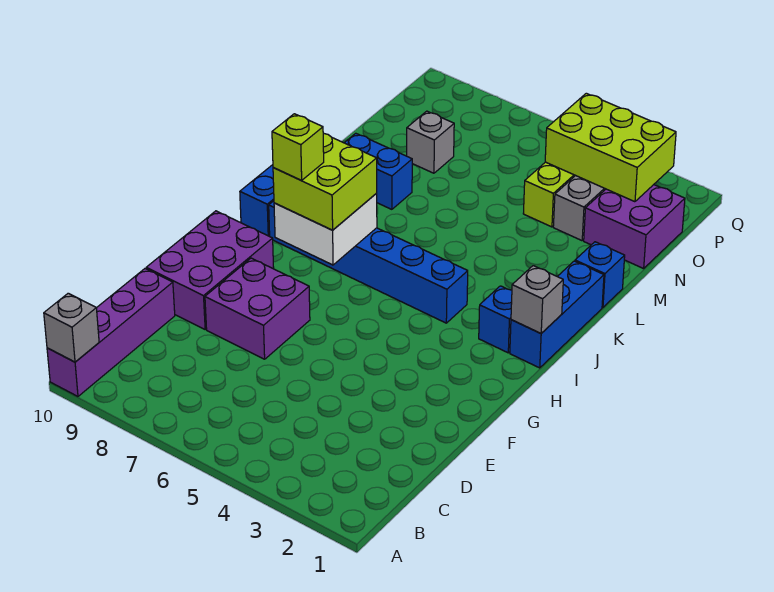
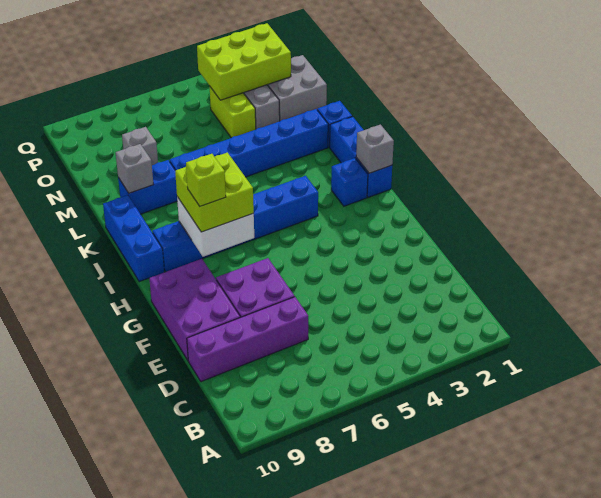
purple brick A10:D10 level 1 -> purple brick D7:D10 level 1
grey brick A10 level 2 -> grey brick L9 level 2
none -> blue brick L2:L7 level 1
purple brick N1:O2 level 1 -> grey brick N1:O2 level 1

